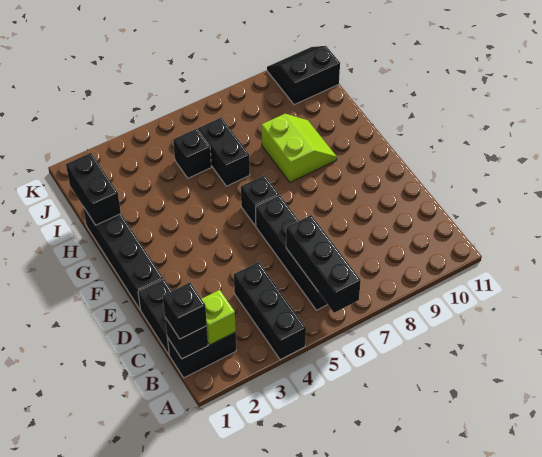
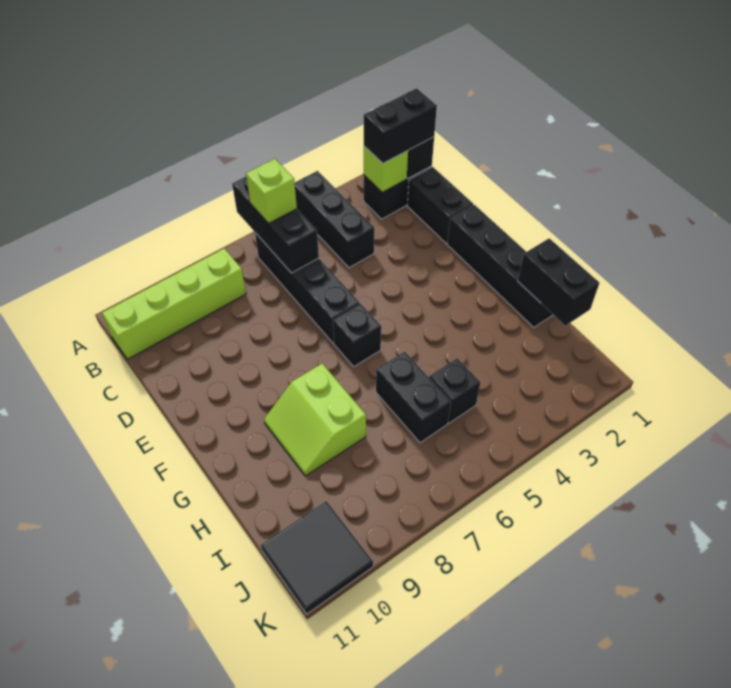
black brick B1 level 3 -> black brick B1:B2 level 3
none -> lime brick B6 level 3
none -> lime brick B8:B11 level 1
black slope J10:K11 level 1 top J -> black tile J10:K11 level 1

